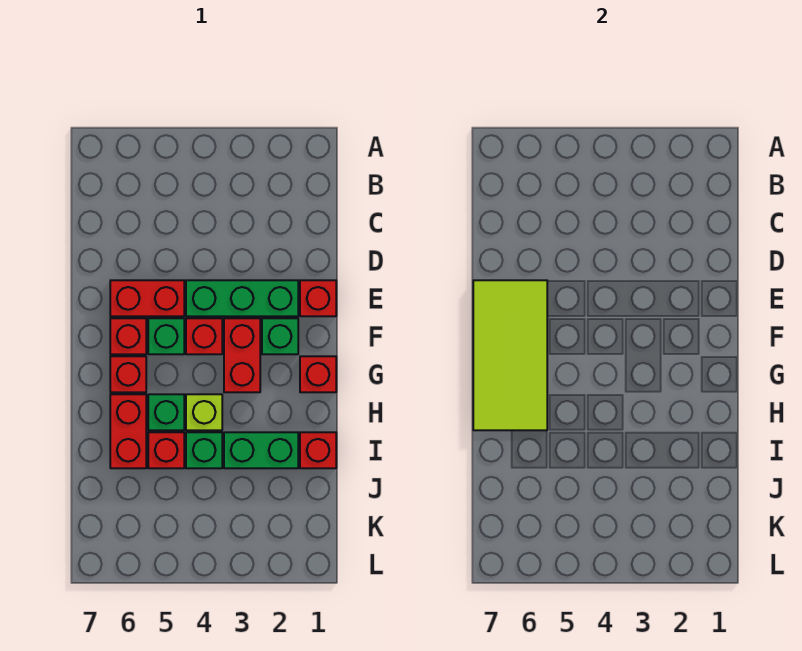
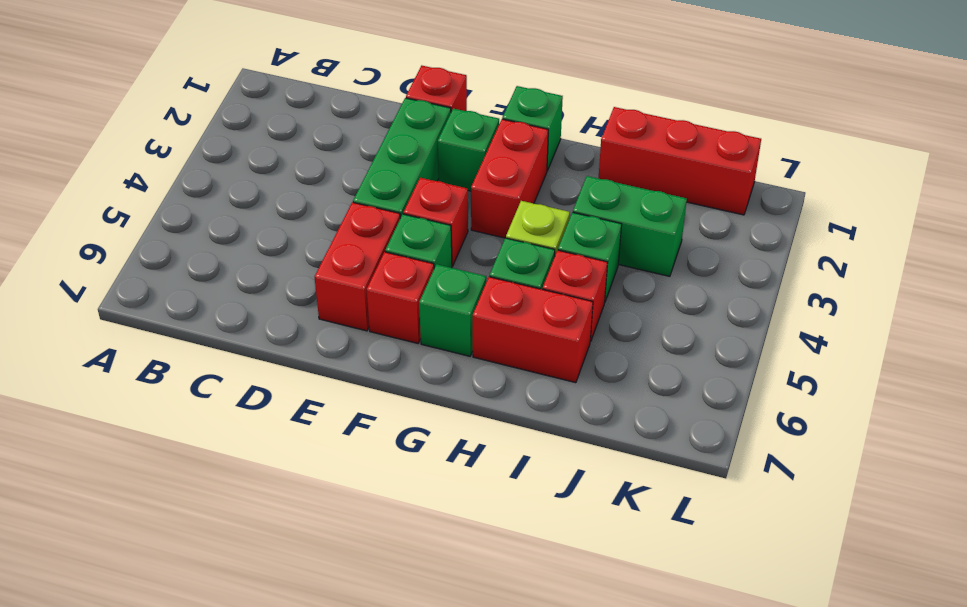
lime tile E6:H7 level 2 -> none
red brick F3:G3 level 1 -> red brick G2:G3 level 1
red brick G1 level 1 -> green brick G1 level 1
red brick G6 level 1 -> green brick G6 level 1
red brick I1 level 1 -> red brick I1:K1 level 1
green brick I2:I3 level 1 -> green brick I3:J3 level 1

